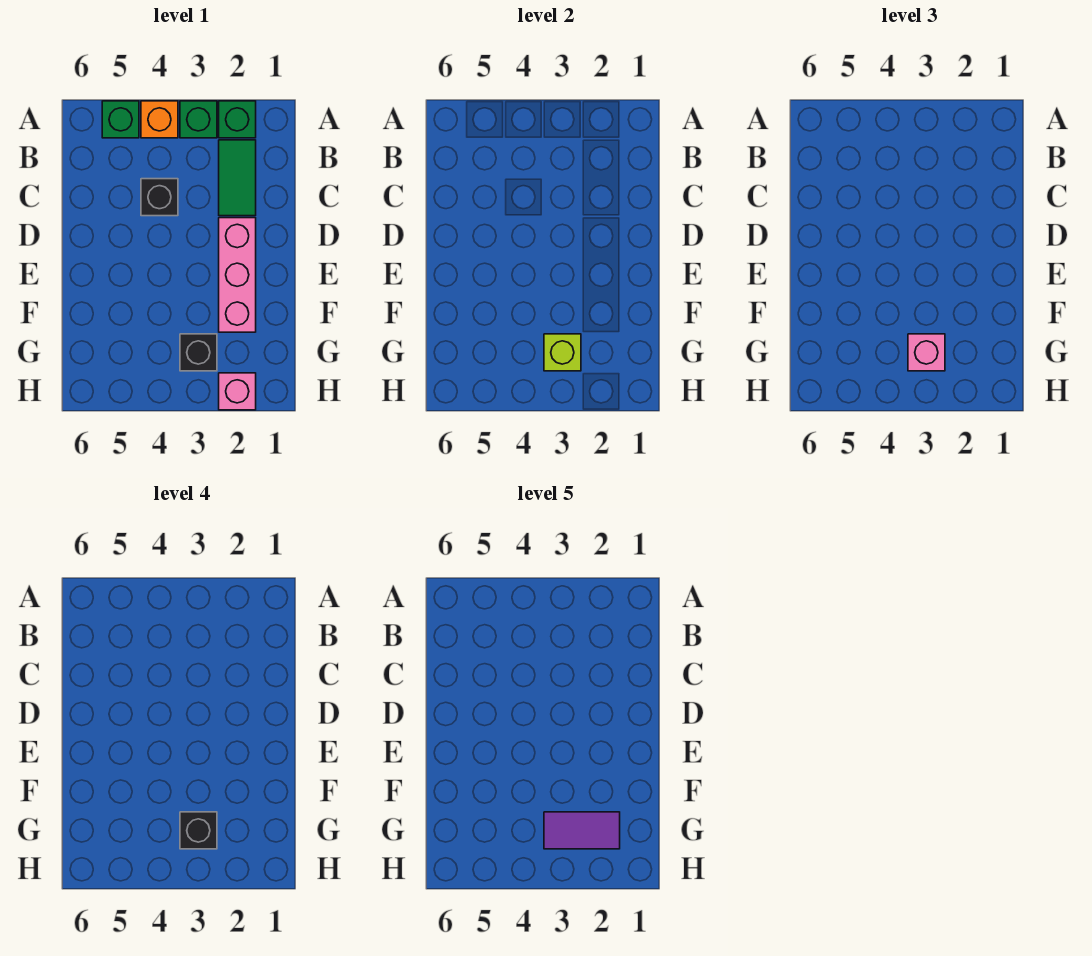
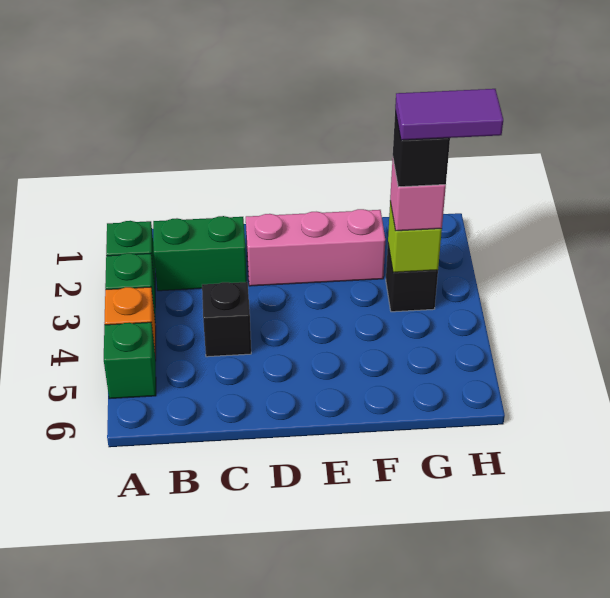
green tile B2:C2 level 1 -> green brick B2:C2 level 1
purple tile G2:G3 level 5 -> purple tile G3:H3 level 5
pink brick H2 level 1 -> none

